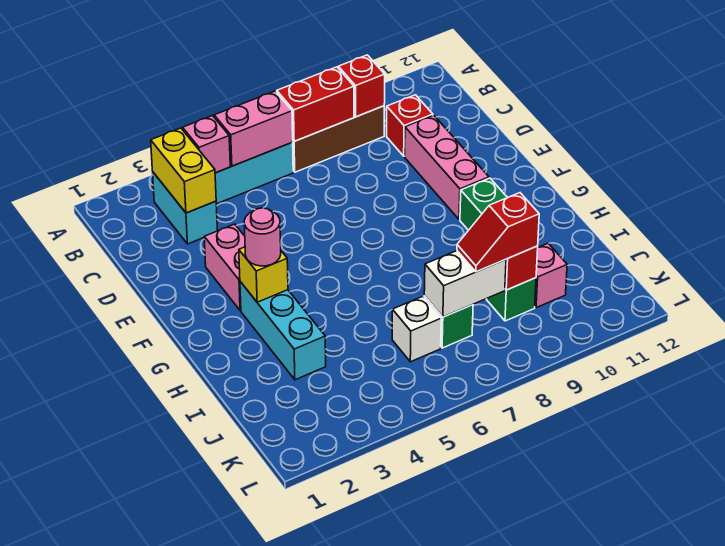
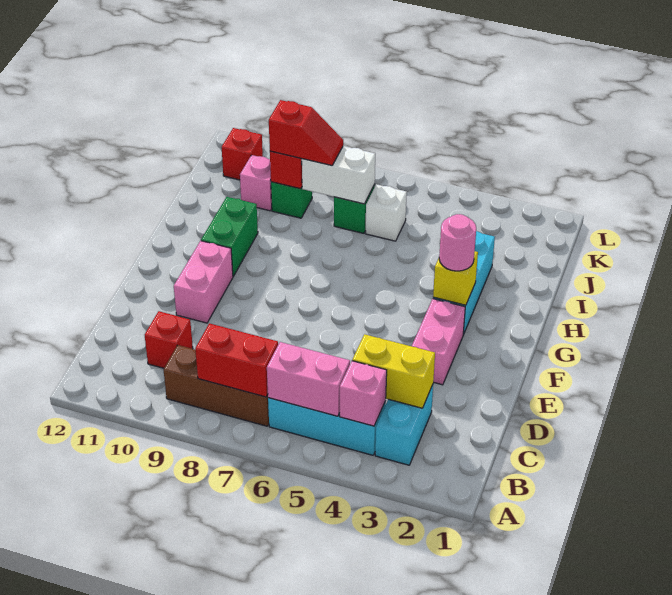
yellow brick B3:C3 level 2 -> yellow brick C3:C4 level 2
red brick B9 level 2 -> red brick K11 level 1
pink brick D10:F10 level 1 -> pink brick E10:F10 level 1

